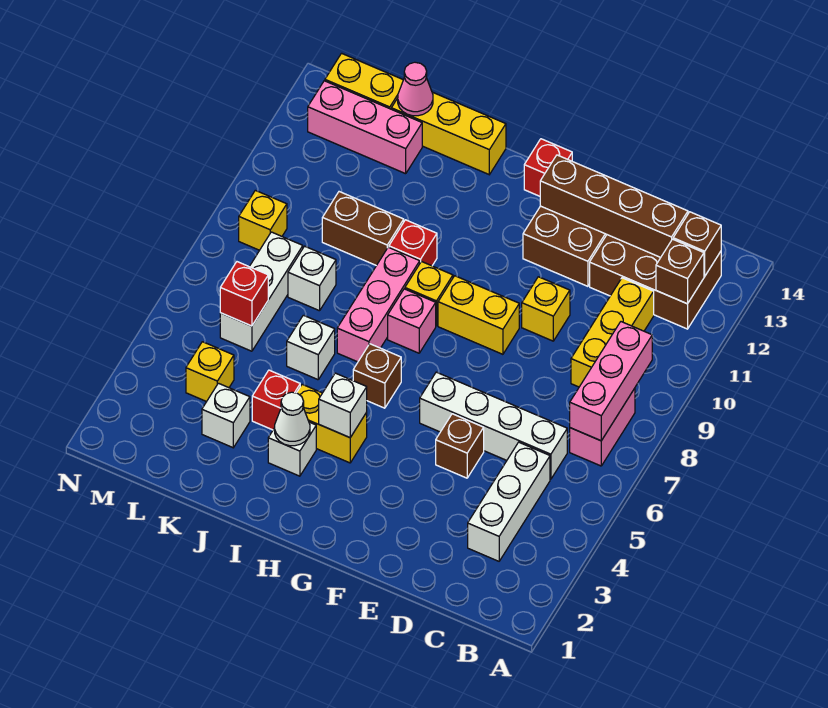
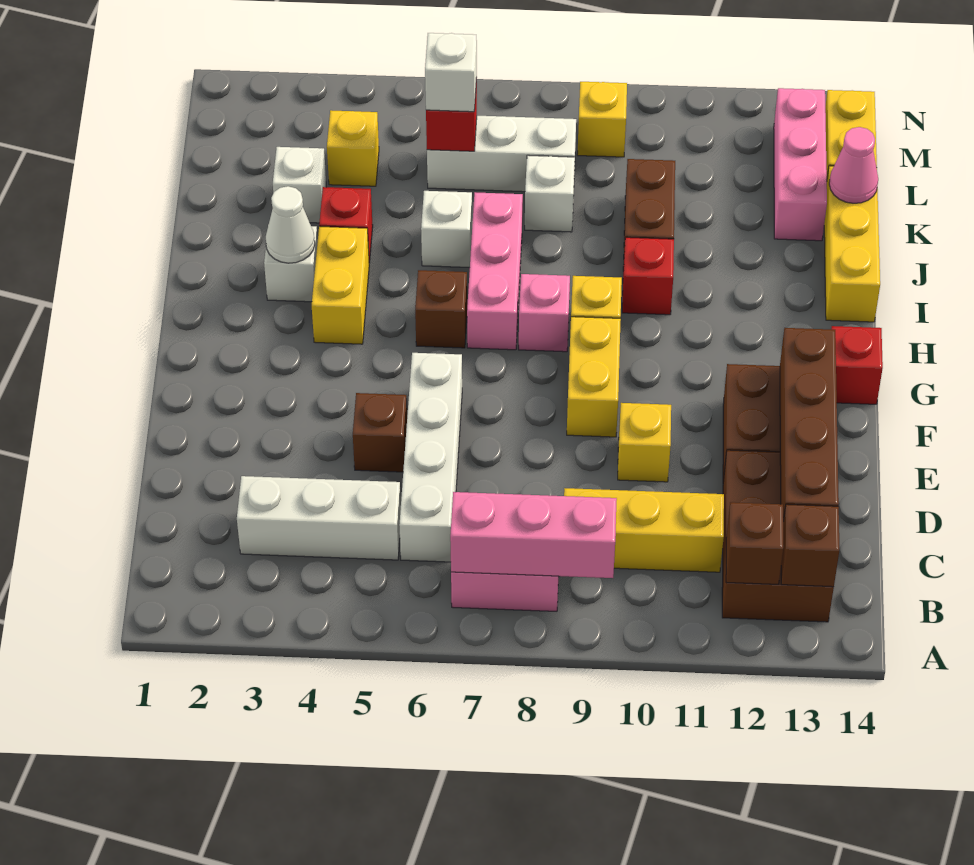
white brick H4 level 2 -> white brick L6 level 3
pink brick I7:I9 level 1 -> pink brick H7:J7 level 1

